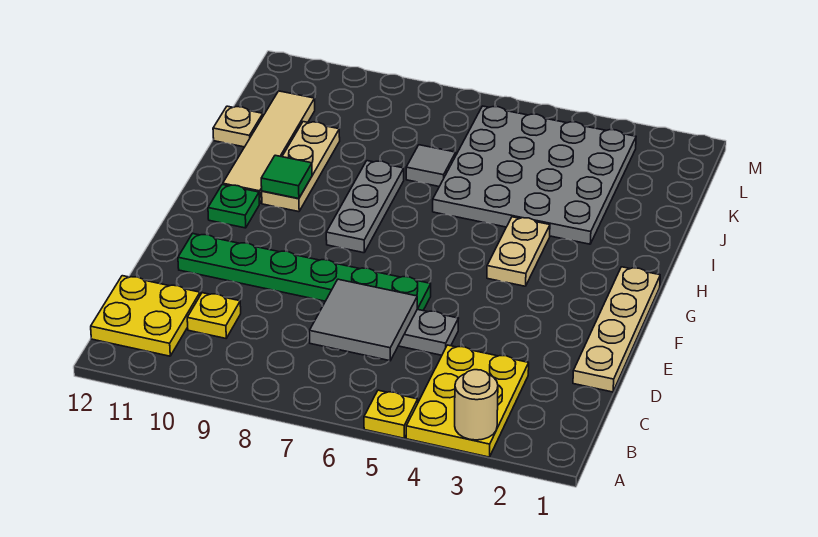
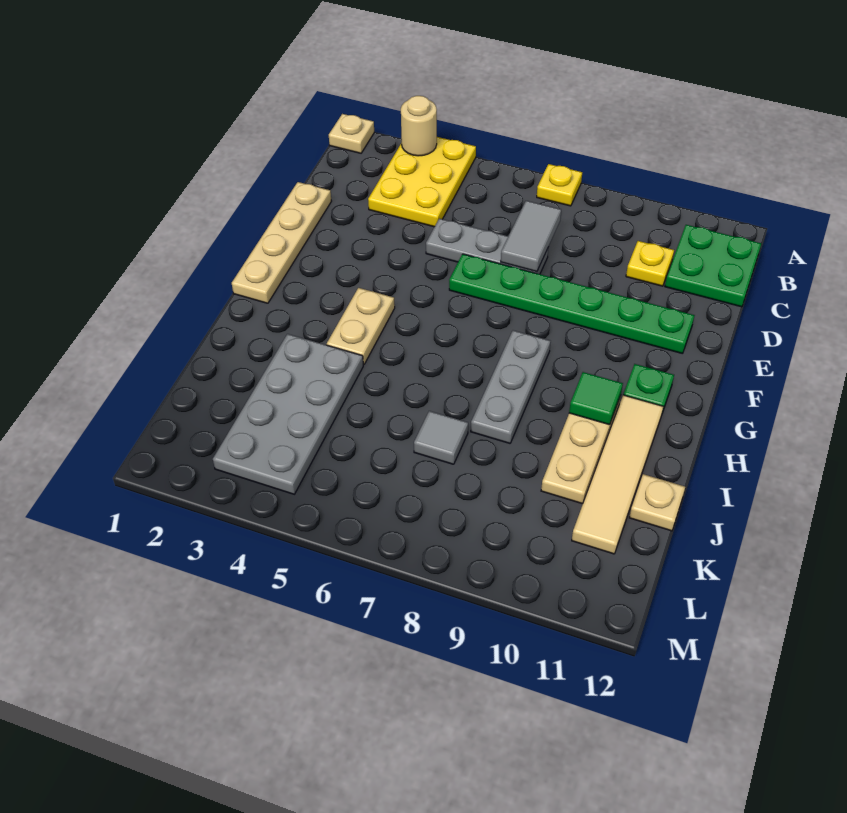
none -> tan plate A1 level 1
yellow plate A5 level 1 -> yellow plate A7 level 1
yellow plate B11:C12 level 1 -> green plate B11:C12 level 1
grey tile C6:D7 level 2 -> grey tile C7:D7 level 2
grey plate I3:L6 level 1 -> grey plate I3:L4 level 1

